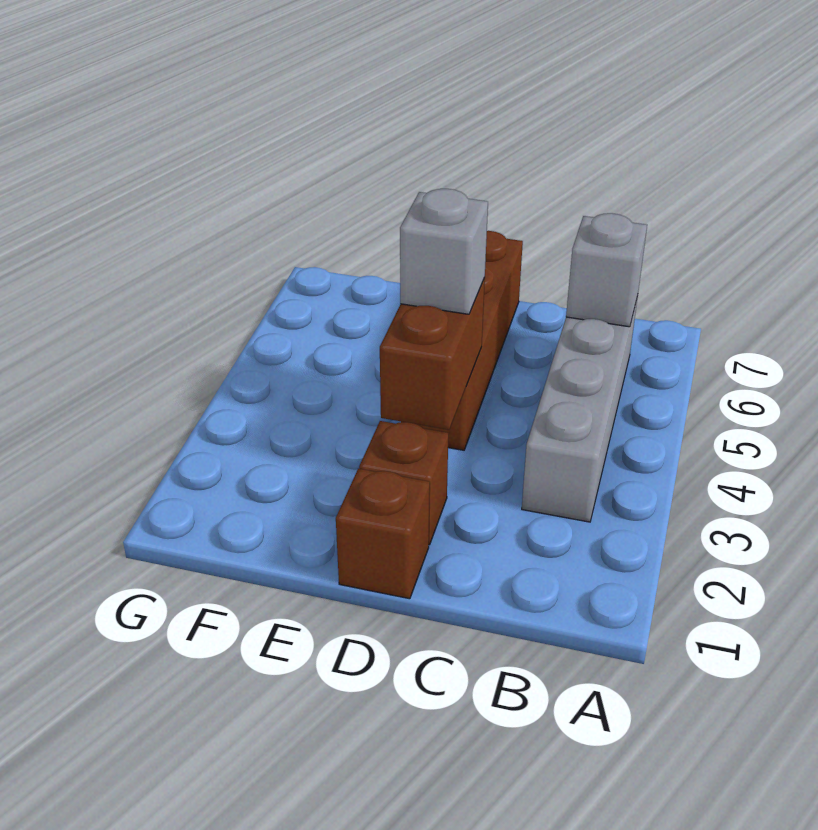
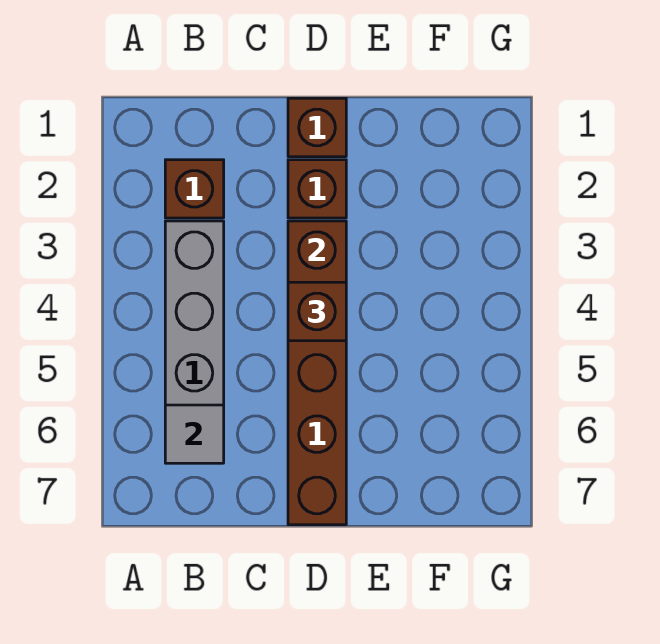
none -> brown brick B2 level 1
grey brick B6 level 2 -> grey tile B6 level 2
grey brick D4 level 3 -> brown brick D4 level 3

